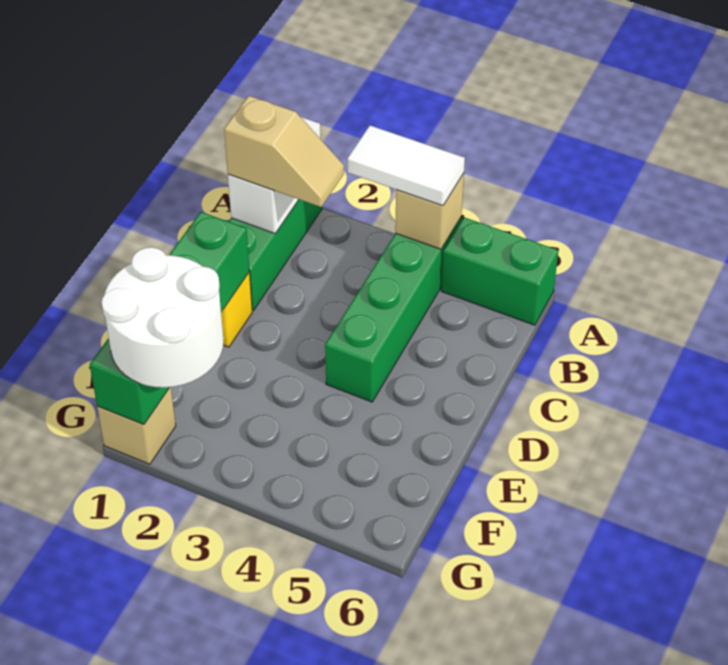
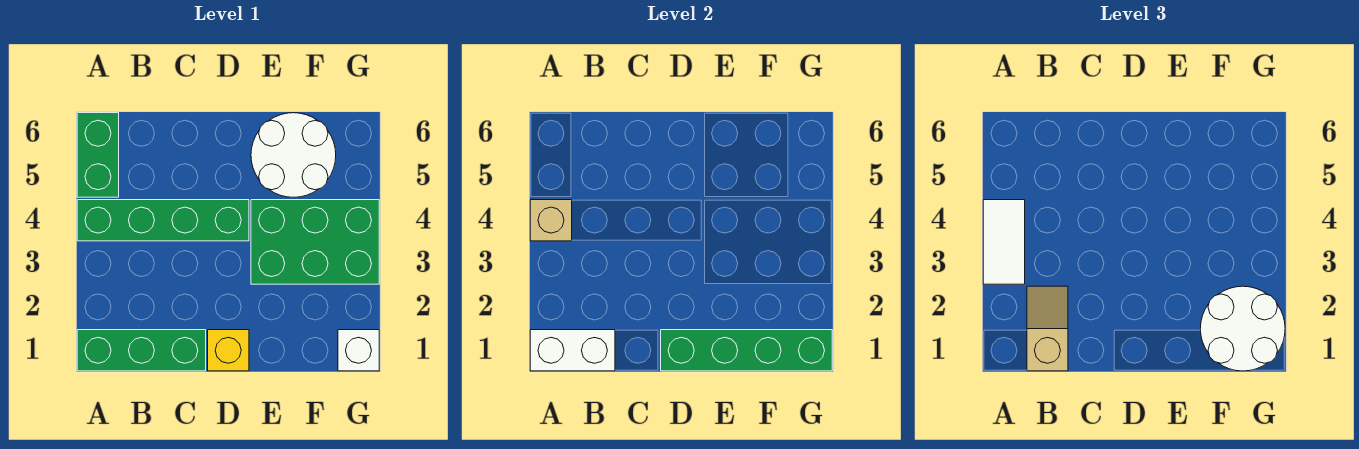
none -> green brick E3:G4 level 1
none -> white round brick E5:F6 level 1
tan brick G1 level 1 -> white brick G1 level 1

